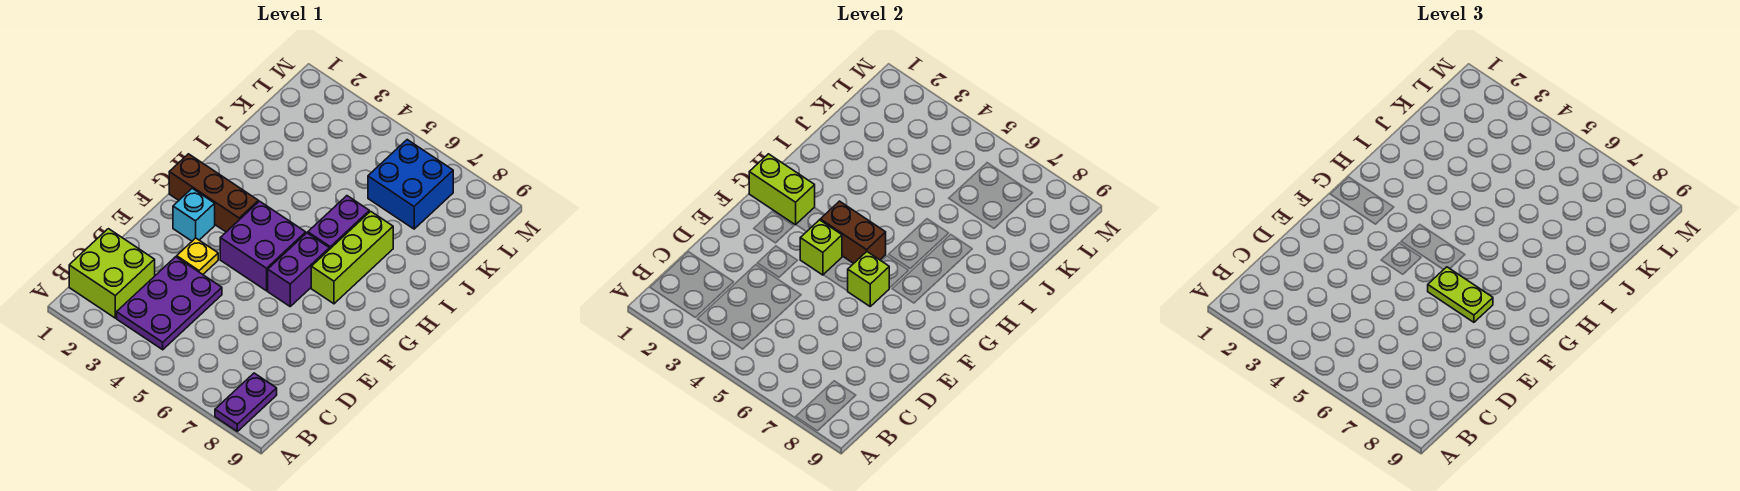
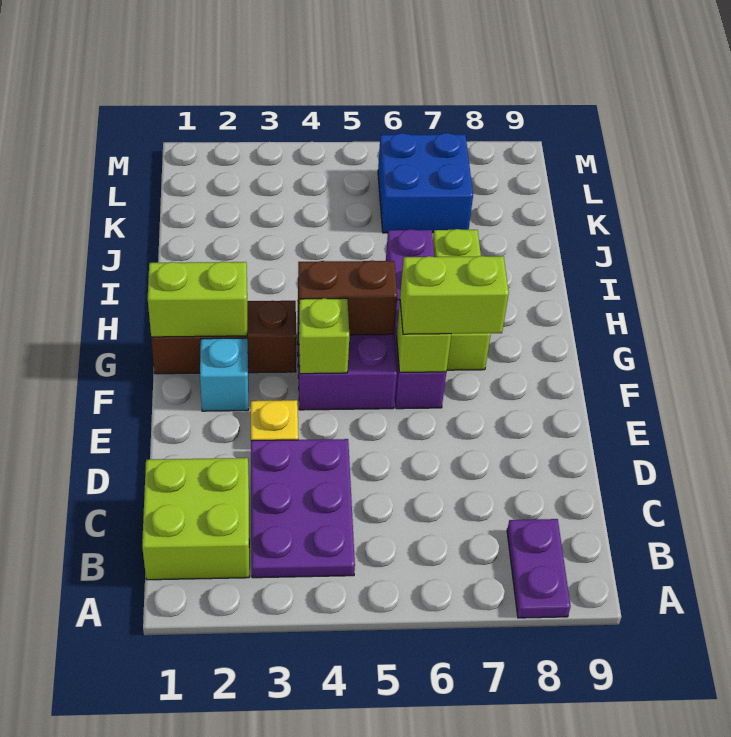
lime plate F6:F7 level 3 -> lime brick F6:F7 level 3

